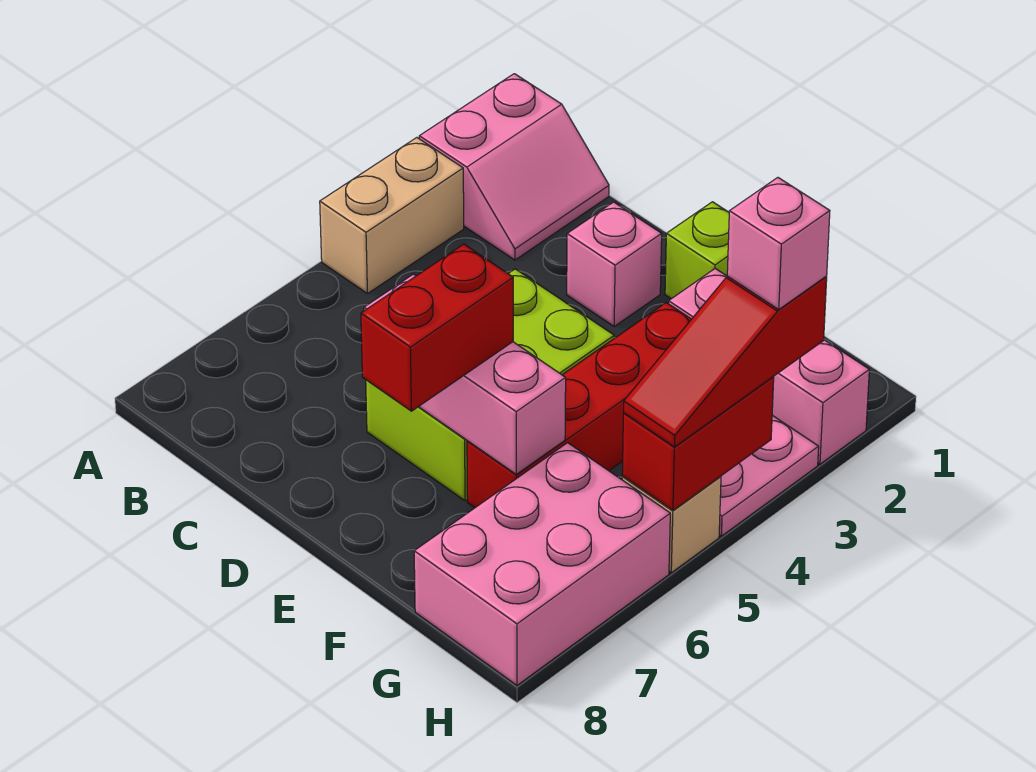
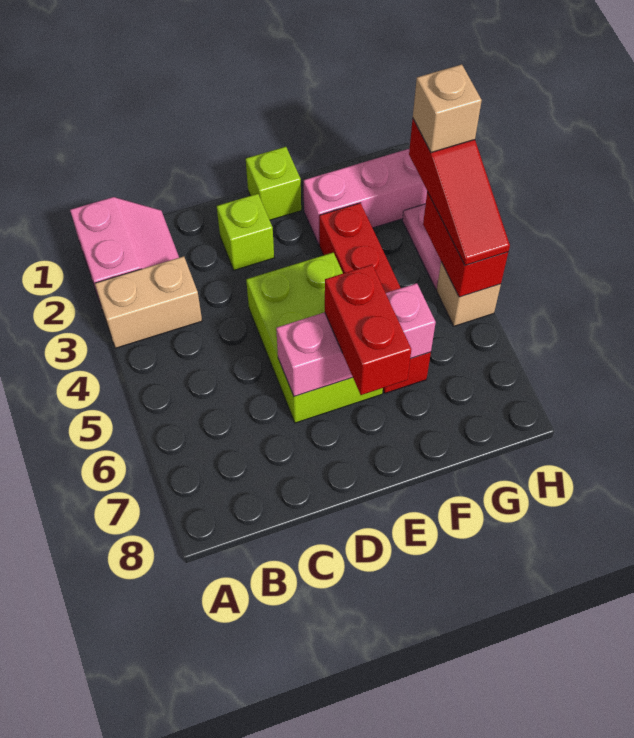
tan brick A3:A4 level 1 -> tan brick A3:B3 level 1
pink brick D2 level 1 -> lime brick D2 level 1
pink brick G6:H8 level 1 -> none
pink brick H3 level 4 -> tan brick H3 level 4

